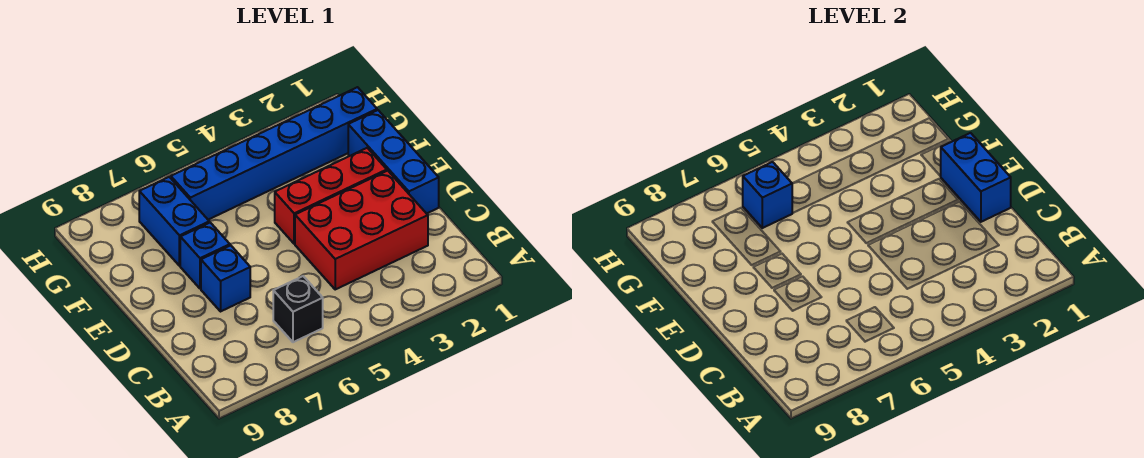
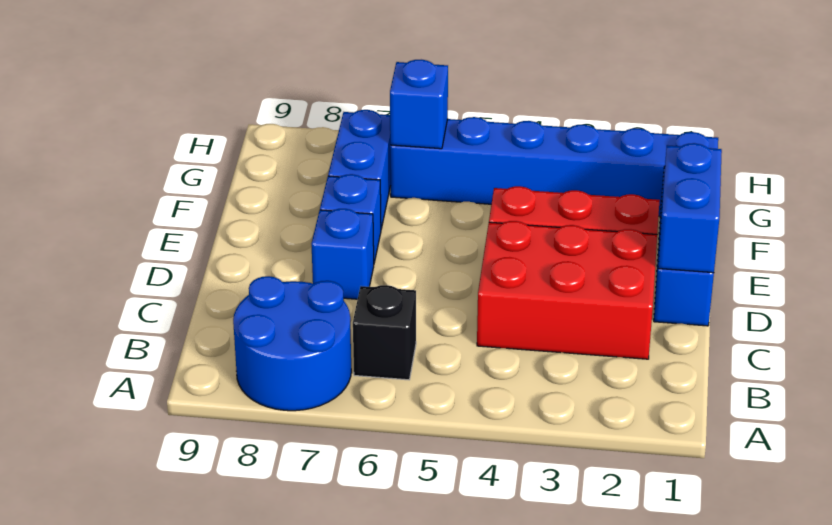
none -> blue round brick A7:B8 level 1

